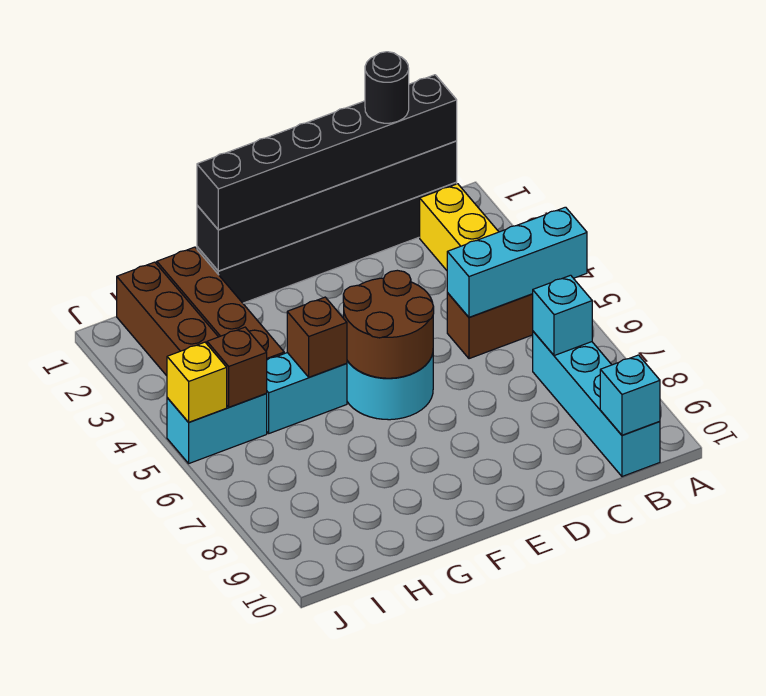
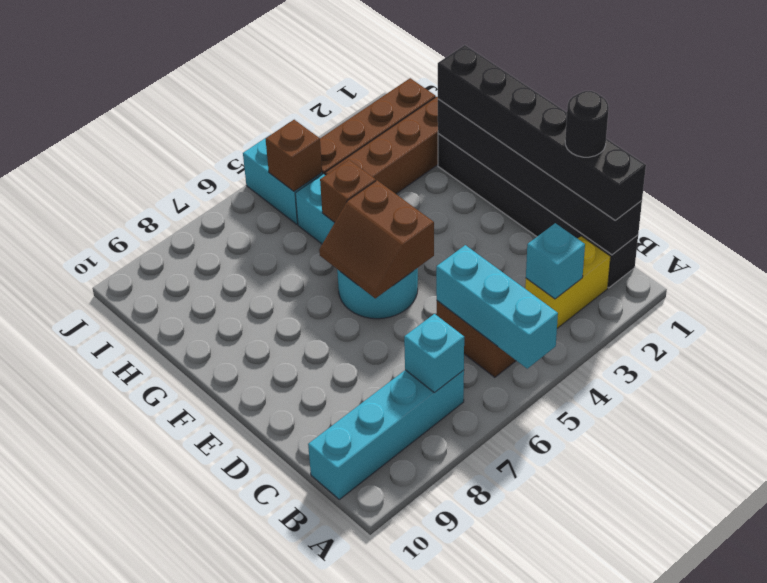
cyan brick B10 level 2 -> cyan brick B3 level 2
brown round brick E5:F6 level 2 -> brown slope E5:F6 level 2 top 5
yellow brick J5 level 2 -> none

